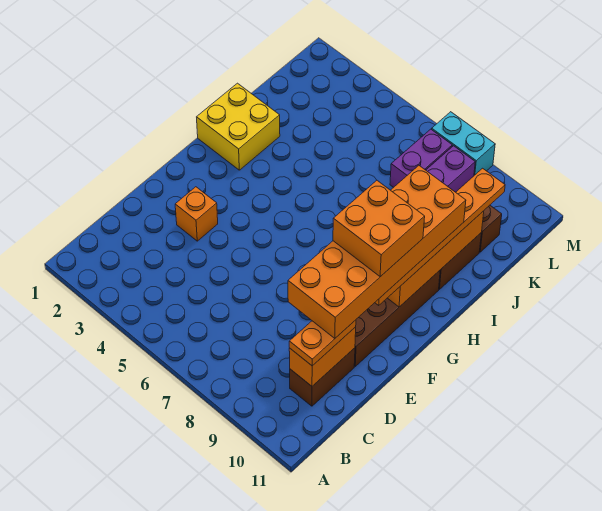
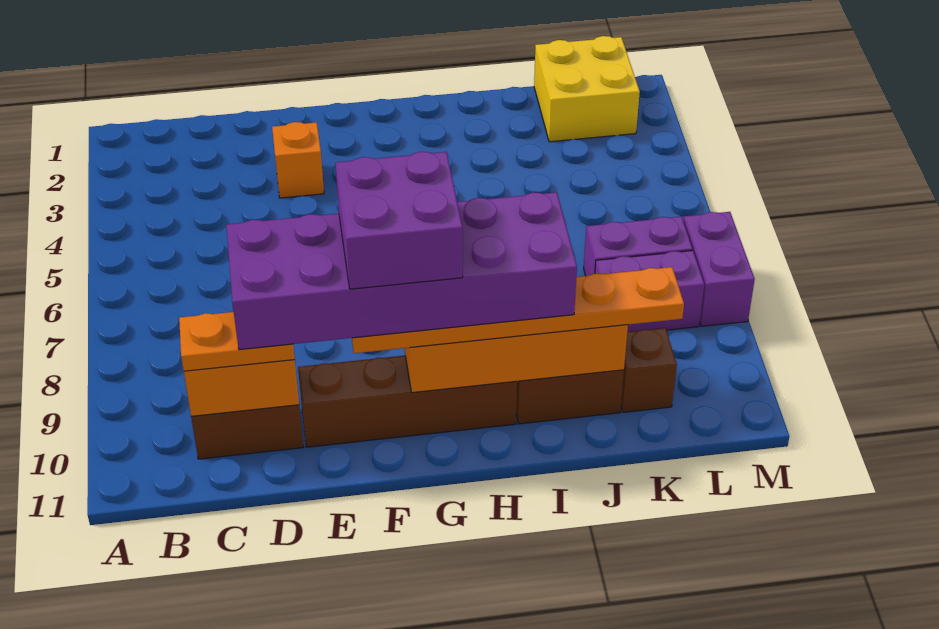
orange brick D9:I10 level 4 -> purple brick D9:I10 level 4
orange brick F9:G10 level 5 -> purple brick F9:G10 level 5
yellow brick H1:I2 level 1 -> yellow brick K1:L2 level 1
cyan brick M7:M8 level 1 -> purple brick M7:M8 level 1

